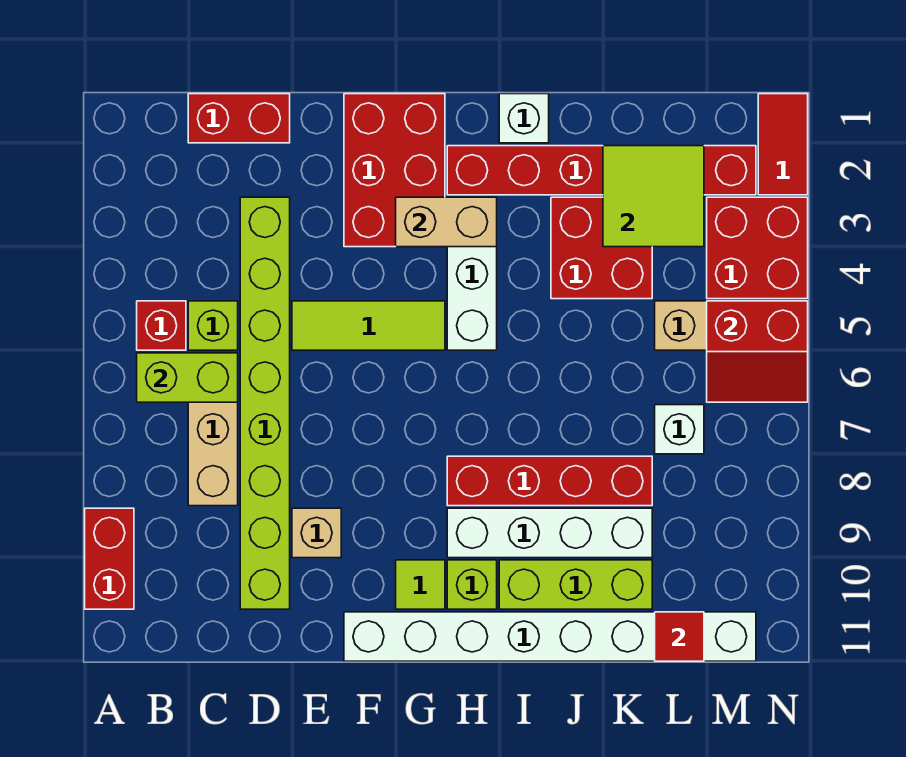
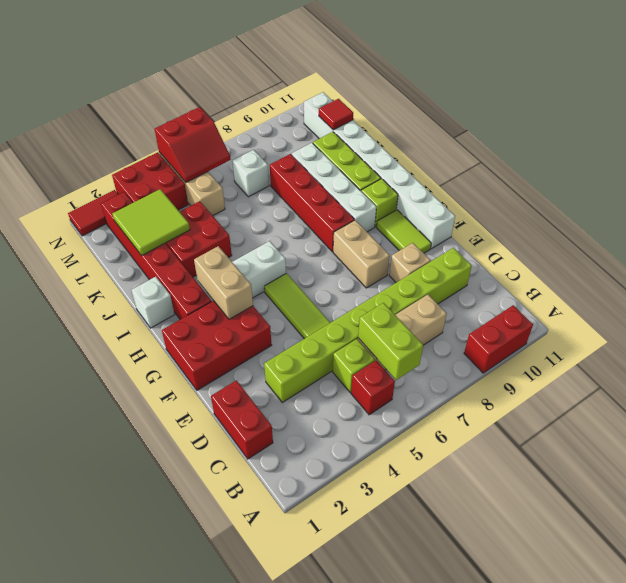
none -> tan brick F8:G8 level 1
lime tile G10 level 1 -> lime tile F10:G10 level 1
red slope M5:N6 level 2 top 5 -> red slope M5:N6 level 2 top N

